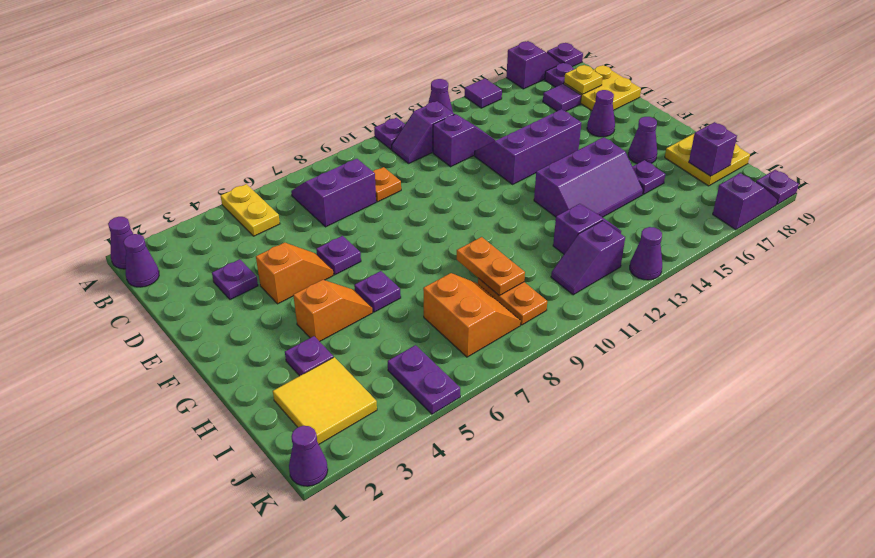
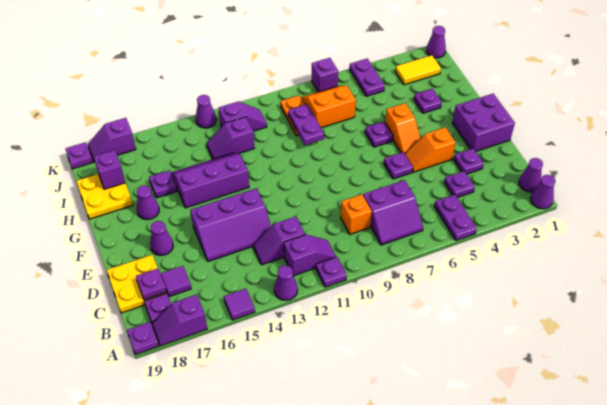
yellow plate A5:B5 level 1 -> purple plate A5:B5 level 1
none -> purple plate C4 level 1
orange plate C9 level 1 -> orange brick C9 level 1
yellow plate C18 level 2 -> purple plate C18 level 2
none -> purple brick E1:F2 level 1
orange slope G4:G5 level 1 top 4 -> orange slope F5:G5 level 1 top G
orange plate H9:I9 level 2 -> purple plate H9:I9 level 2
yellow tile I2:J3 level 1 -> yellow tile J2:J3 level 1
orange slope I7:J8 level 1 top 7 -> orange slope I7:J8 level 1 top I
none -> purple brick K7 level 1

